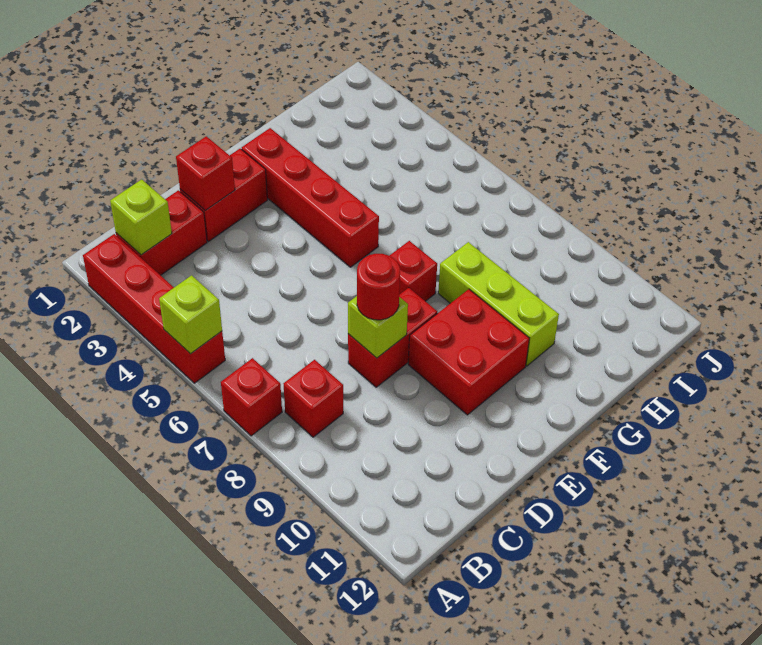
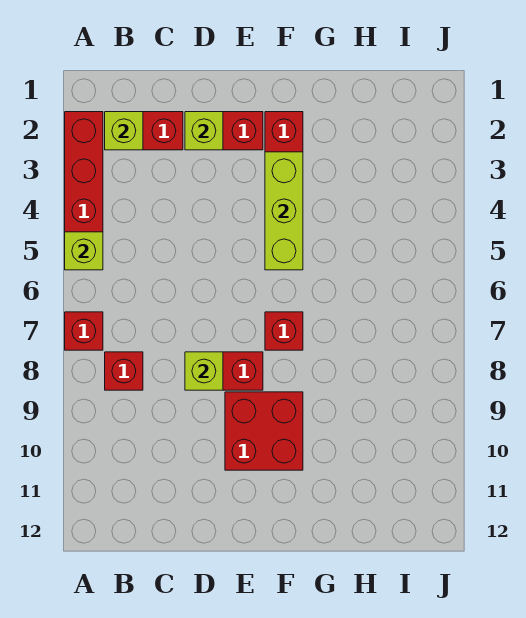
red brick D2 level 2 -> lime brick D2 level 2
red round brick D8 level 3 -> none
lime brick G8:G10 level 1 -> lime brick F3:F5 level 2

